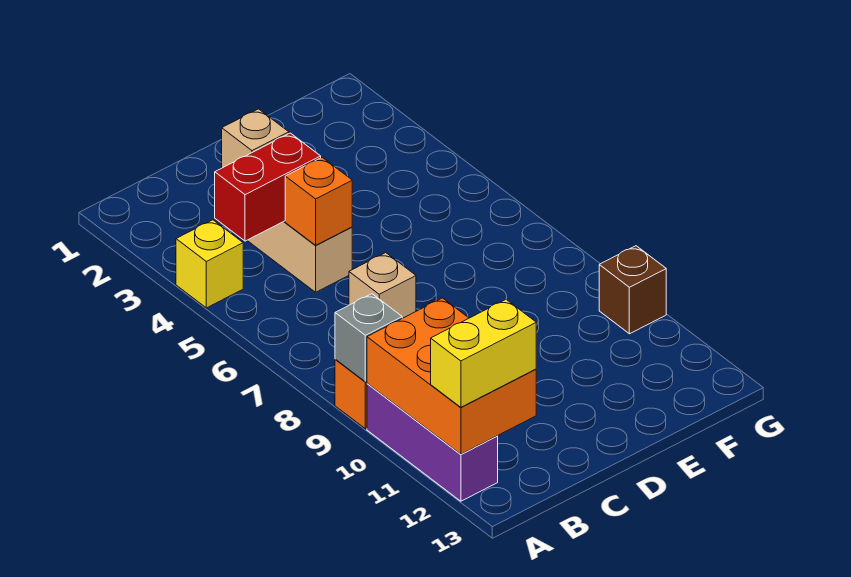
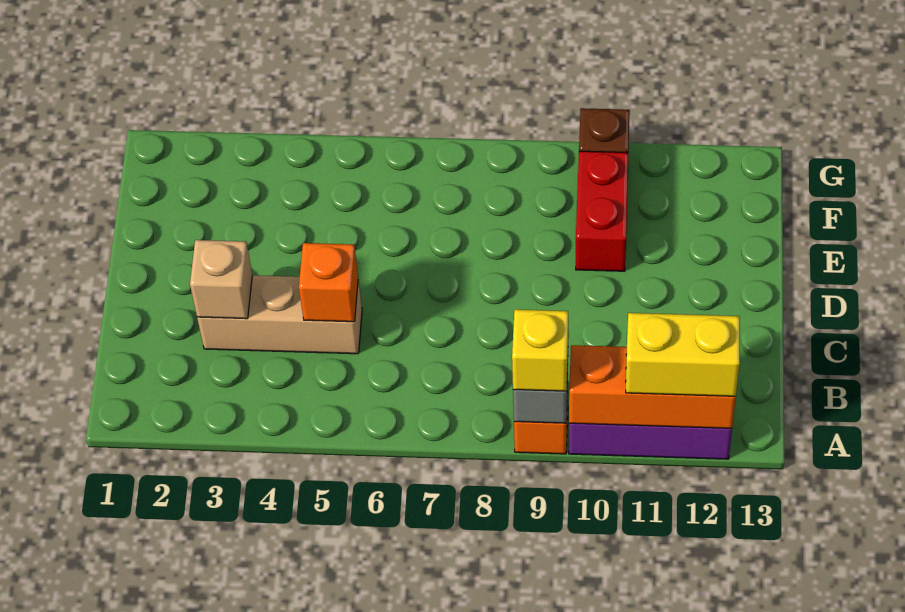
yellow brick A4 level 1 -> yellow brick A9 level 3
orange brick A10:B12 level 2 -> orange brick A10:A12 level 2
yellow brick A12:B12 level 3 -> yellow brick A11:A12 level 3
red brick B4:C4 level 2 -> red brick E10:F10 level 1
tan brick C7 level 1 -> none

